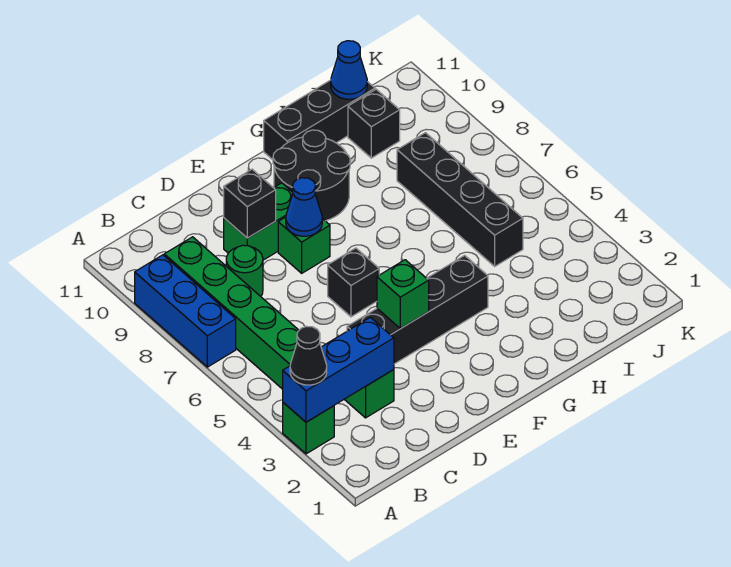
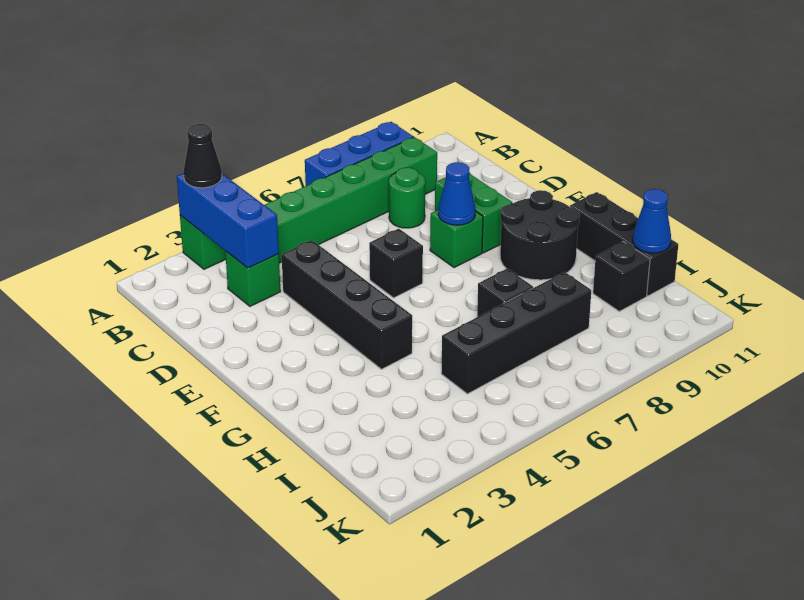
black brick D9 level 2 -> black brick H7 level 1
green brick E4 level 2 -> none

